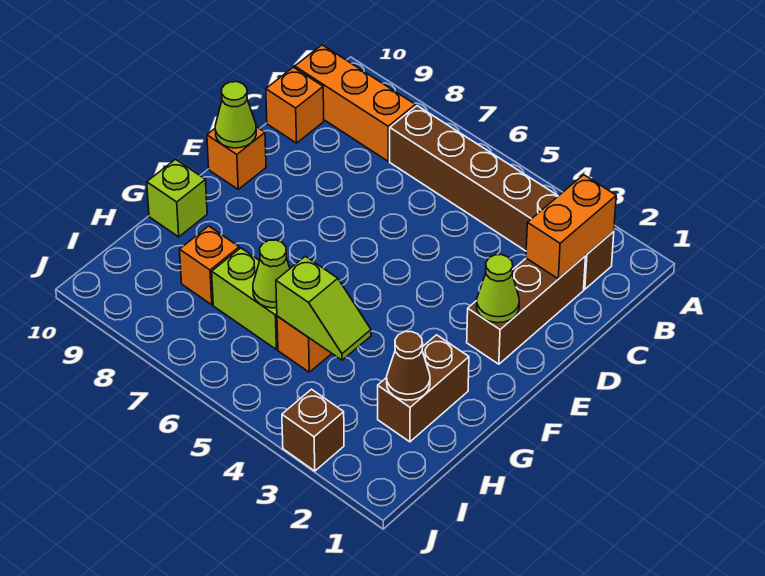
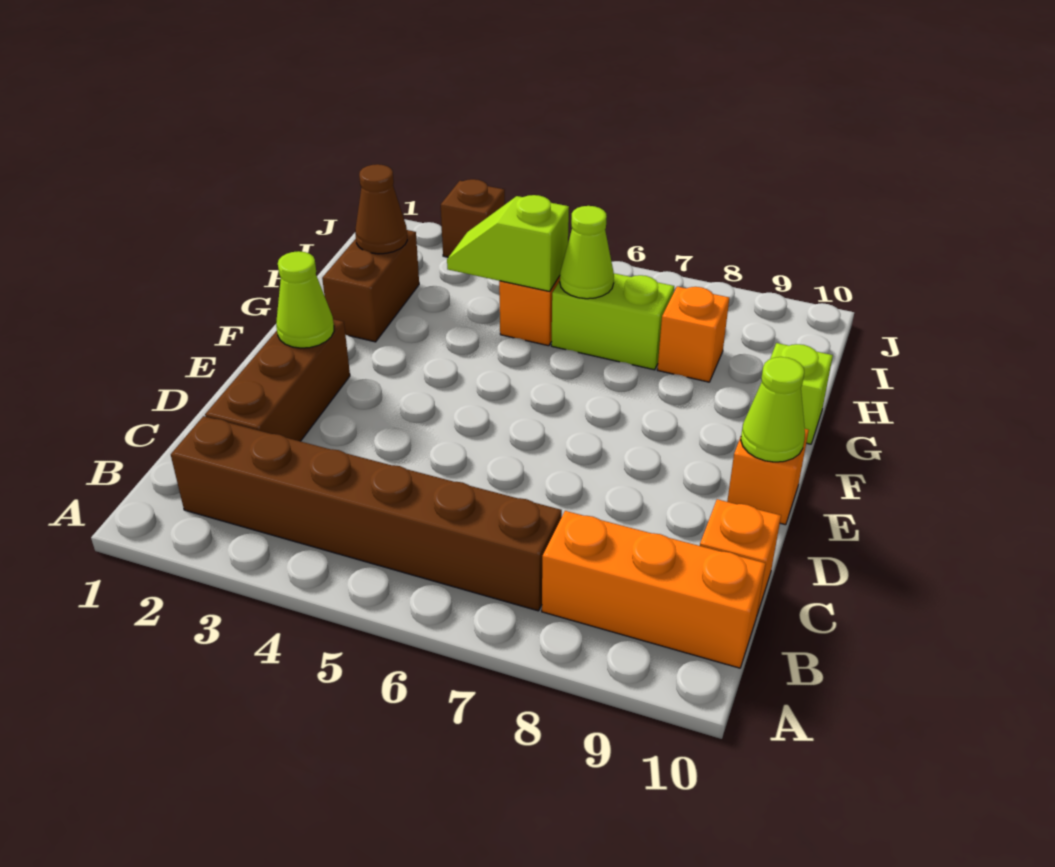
orange brick B2:C2 level 2 -> none

